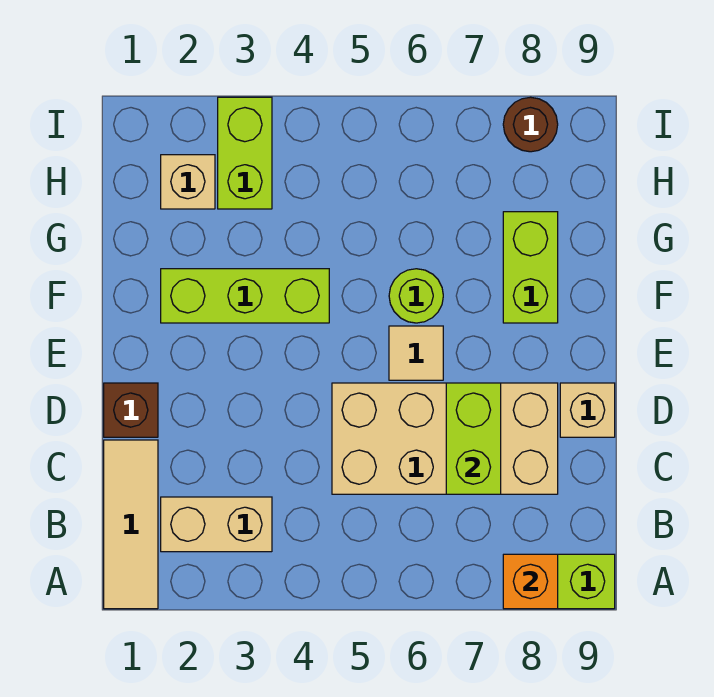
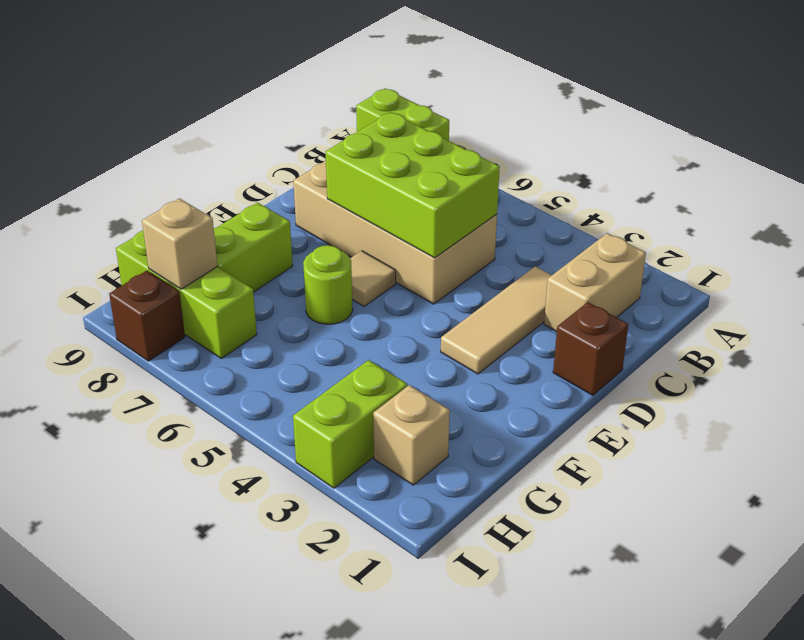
tan tile A1:C1 level 1 -> tan tile C3:E3 level 1
orange brick A8 level 2 -> none
tan brick B2:B3 level 1 -> tan brick B2:C2 level 1
lime brick C7:D7 level 2 -> lime brick C5:D7 level 2
tan brick D9 level 1 -> tan brick H8 level 2
lime brick F2:F4 level 1 -> lime brick H7:H9 level 1
brown round brick I8 level 1 -> brown brick I8 level 1

